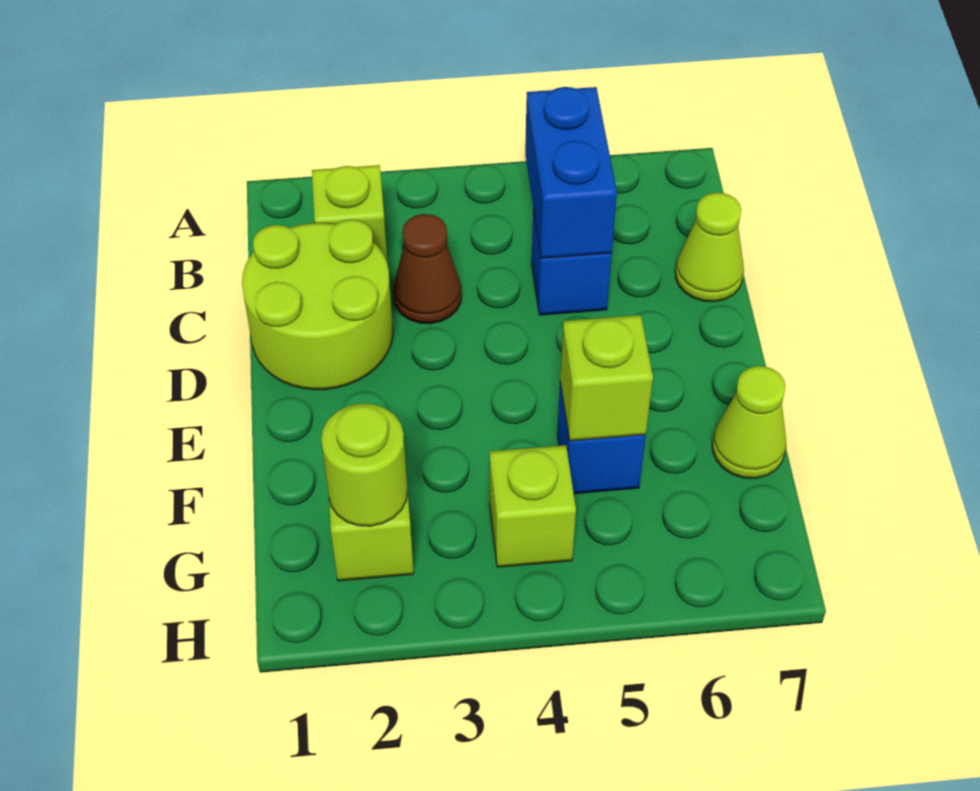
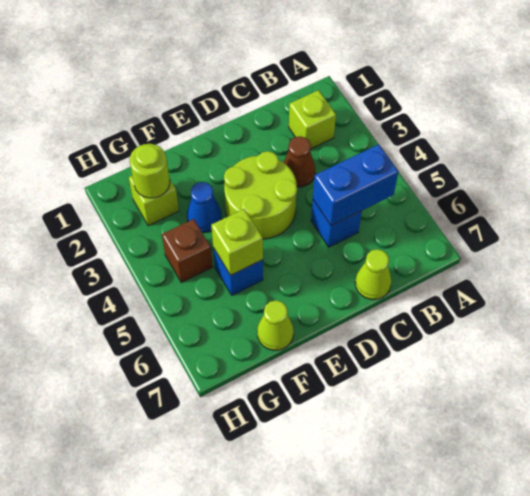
lime round brick C1:D2 level 1 -> lime round brick D3:E4 level 1
none -> blue cone F3 level 1
lime brick G4 level 1 -> brown brick G4 level 1

